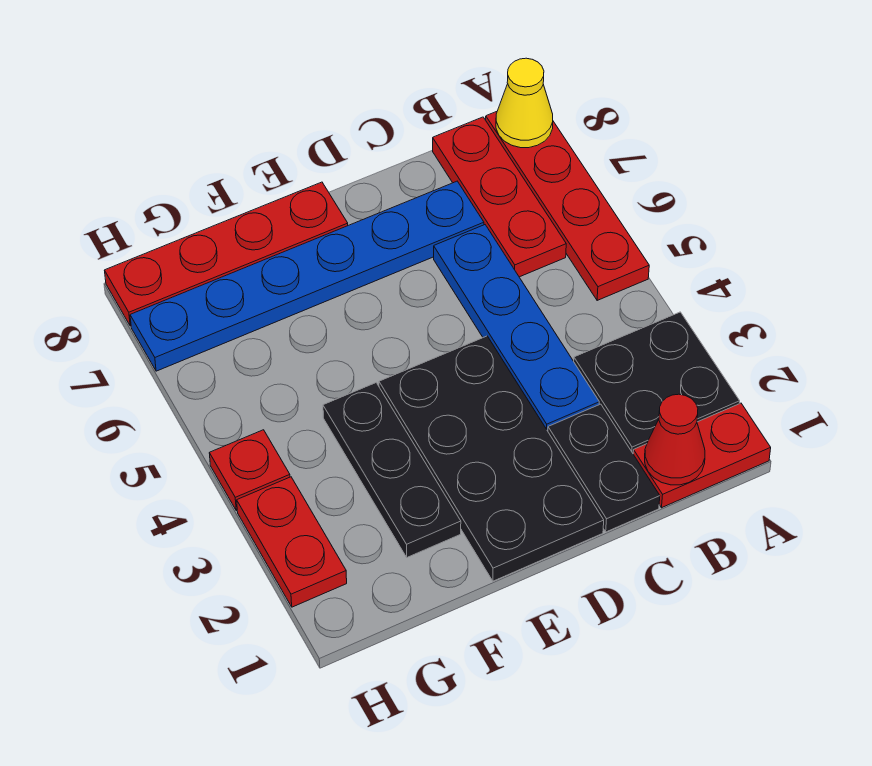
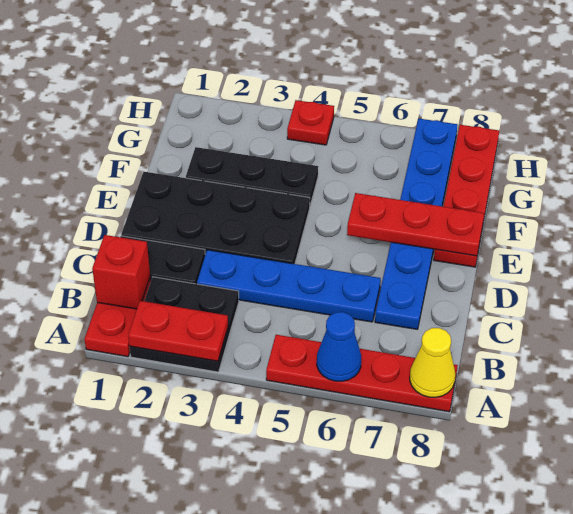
none -> blue cone A6 level 2
red cone B1 level 2 -> red brick B1 level 2
red plate B6:B8 level 1 -> red plate E6:E8 level 2
red plate H2:H3 level 1 -> red plate A2:A3 level 2

